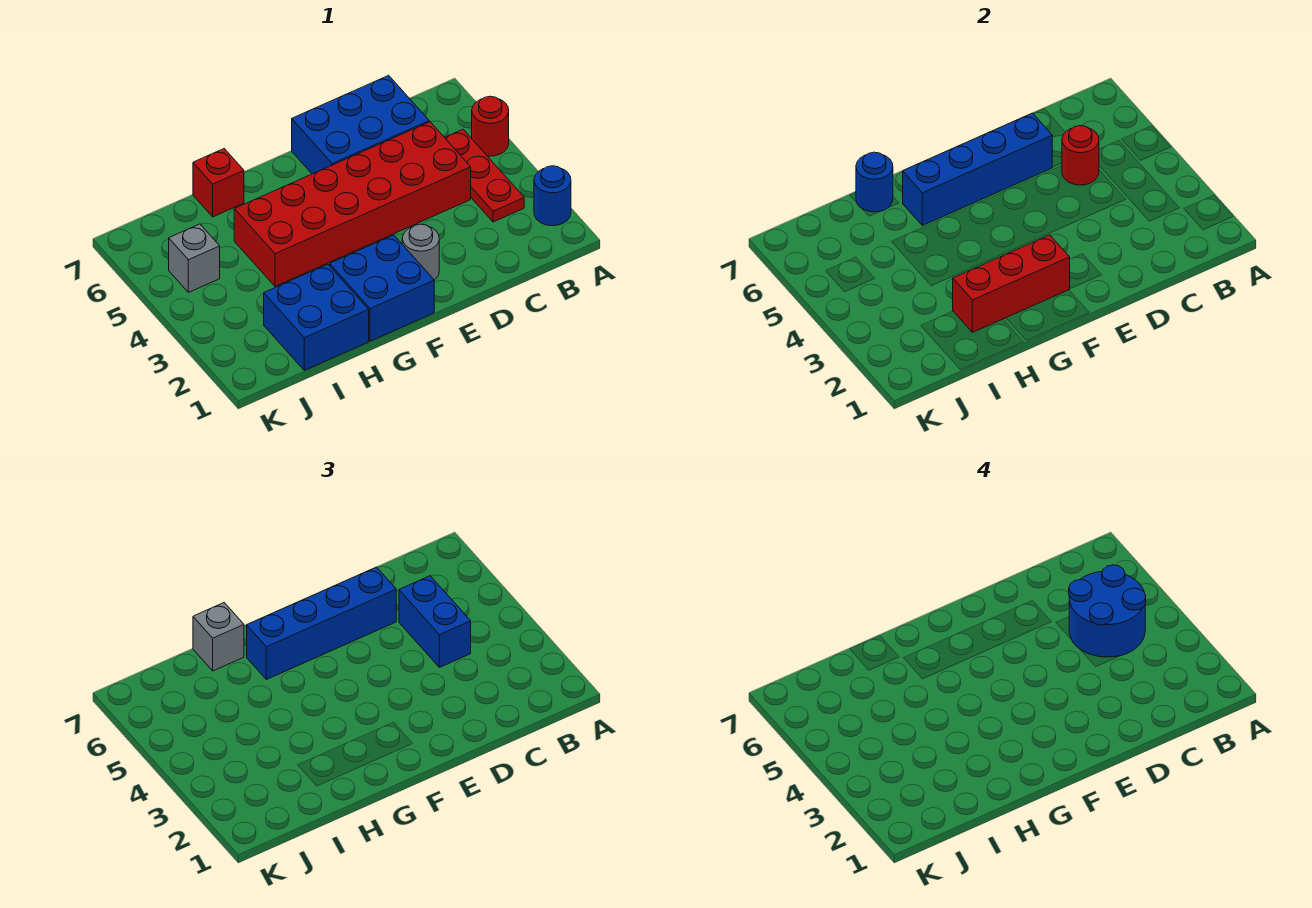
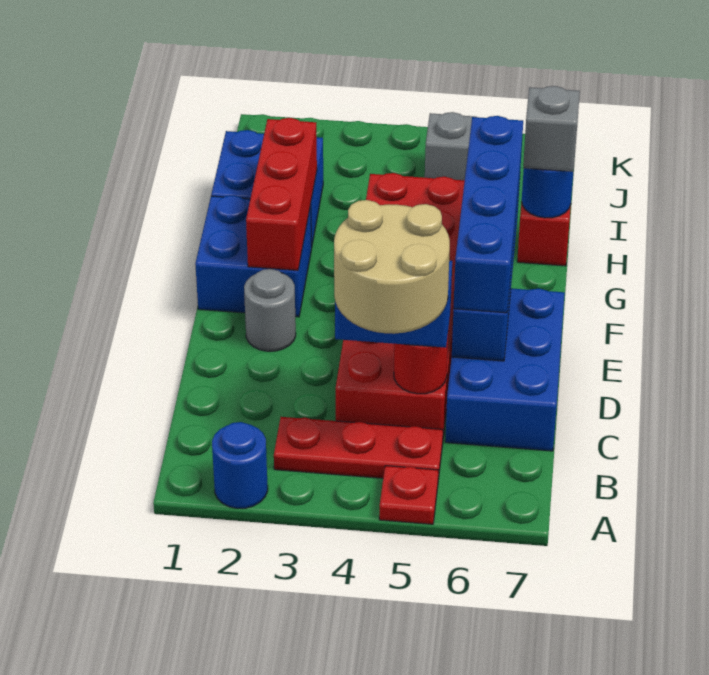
red round brick A5 level 1 -> red plate A5 level 1
blue round brick B4:C5 level 4 -> tan round brick B4:C5 level 4

